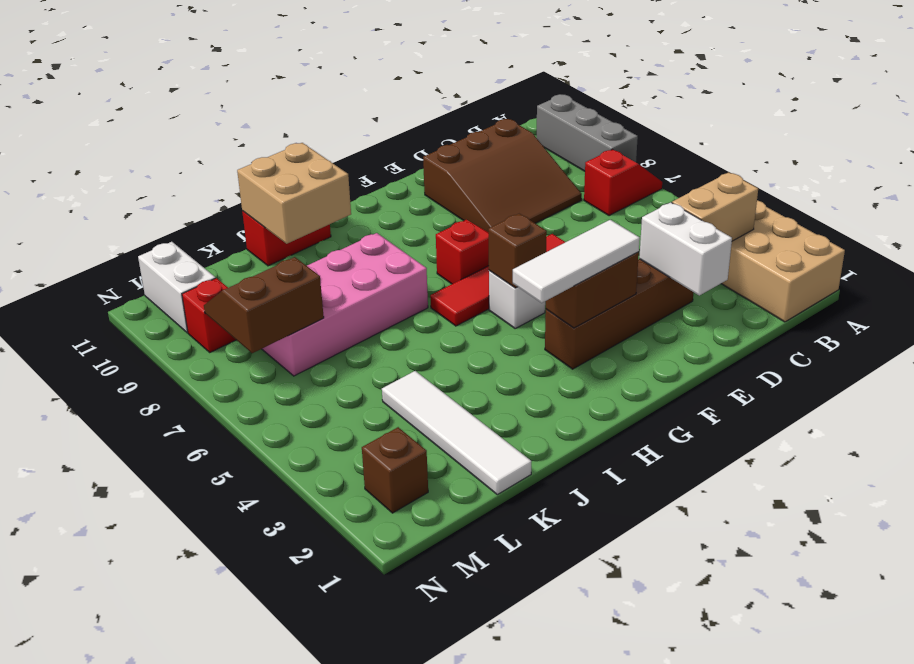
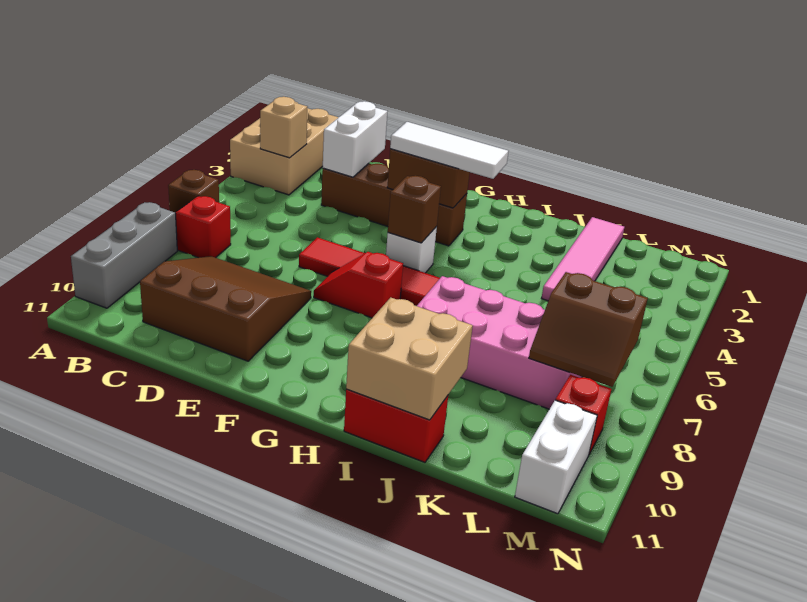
tan brick B3:C3 level 2 -> tan brick B3 level 2
white tile K1:K4 level 1 -> pink tile K1:K4 level 1
brown brick M2 level 1 -> brown brick A6 level 1

